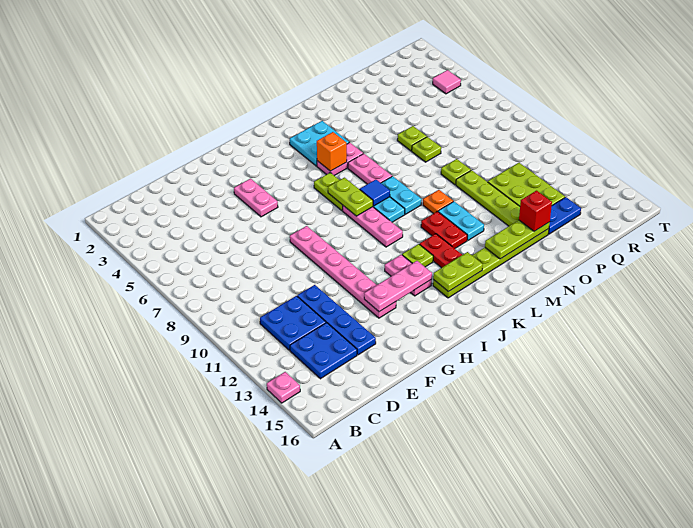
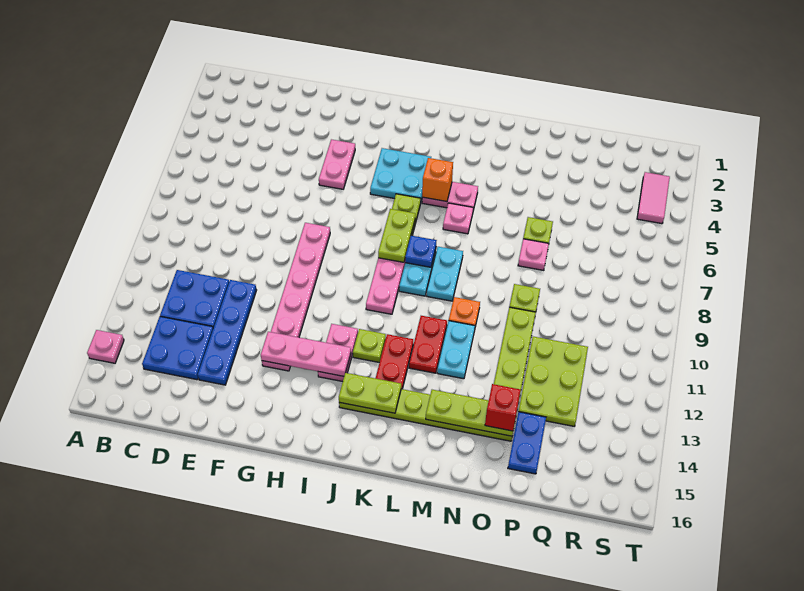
cyan plate K3:L4 level 1 -> cyan plate I4:J5 level 1
blue tile K8 level 2 -> blue plate K8 level 2
pink plate L6:L7 level 1 -> pink plate L6 level 1
lime plate O7 level 1 -> pink plate O7 level 1
blue plate P14:Q14 level 1 -> blue plate P14:P15 level 1
pink tile S4 level 1 -> pink tile S3:S4 level 1

